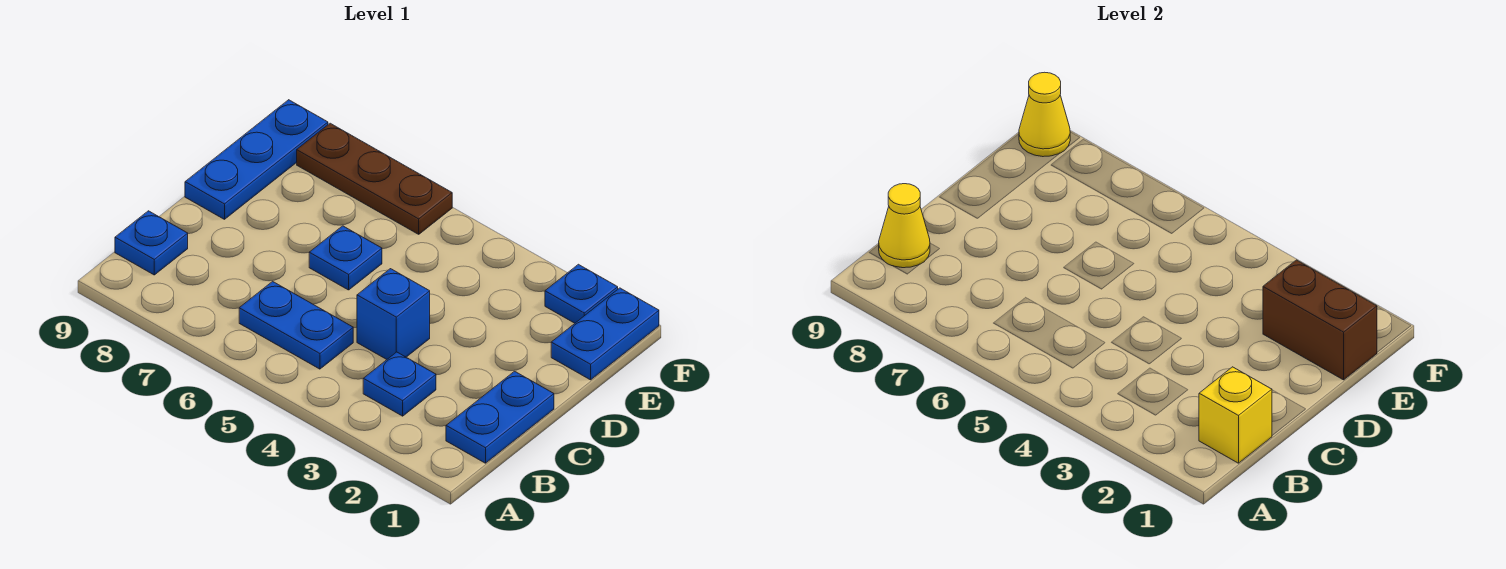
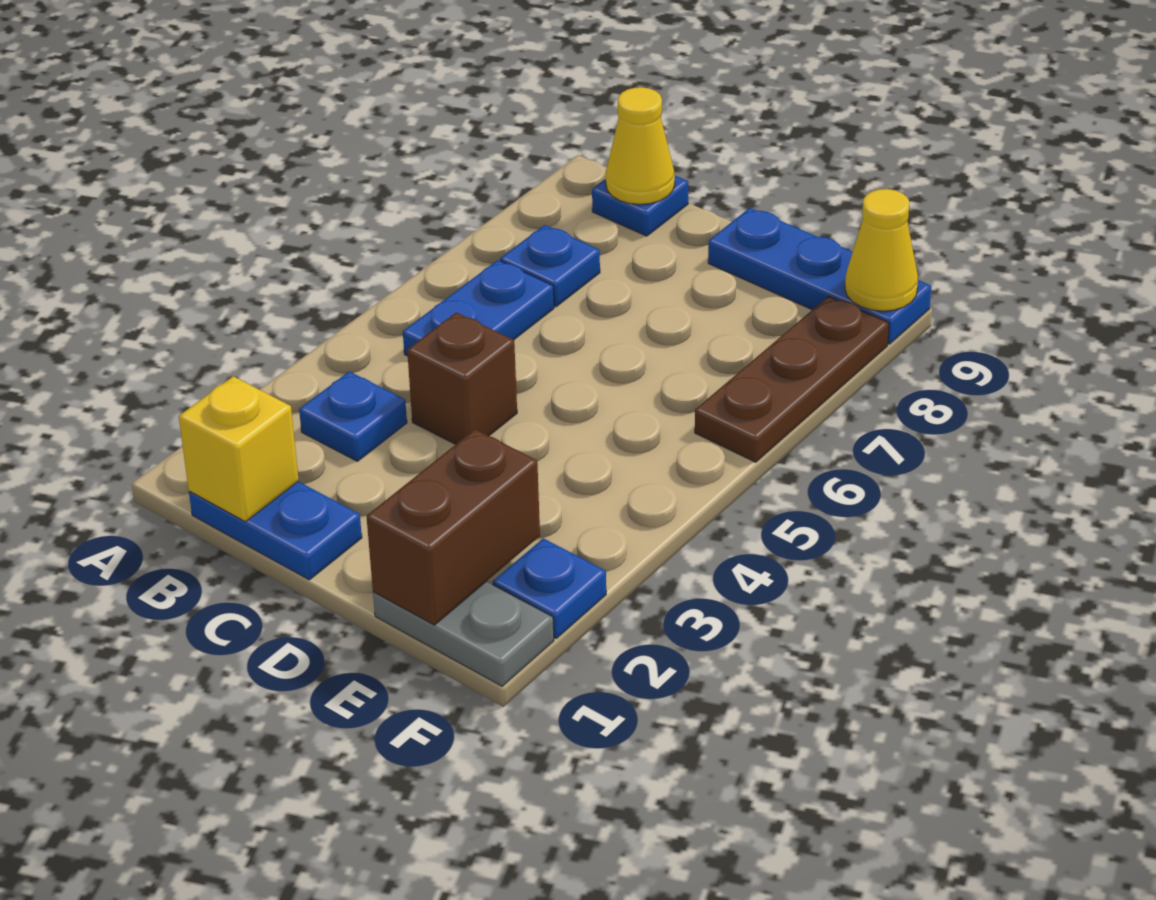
blue brick C4 level 1 -> brown brick C4 level 1
blue plate D6 level 1 -> blue plate B7 level 1
blue plate E1:F1 level 1 -> grey plate E1:F1 level 1

